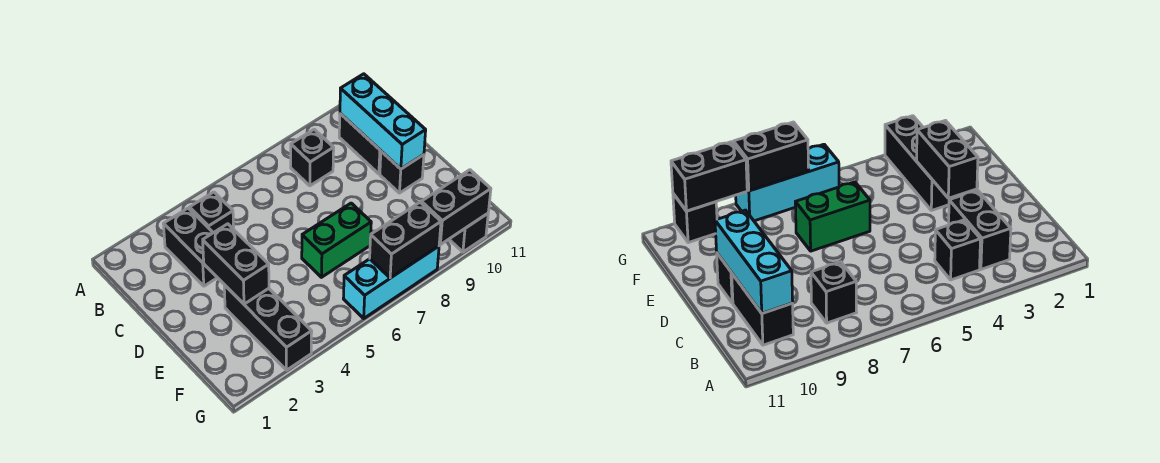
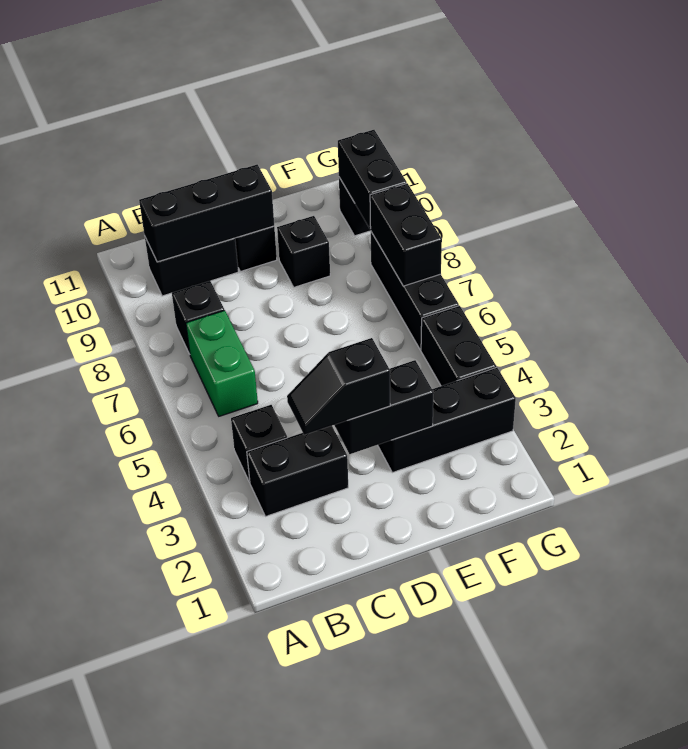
cyan brick B10:D10 level 2 -> black brick B10:D10 level 2
none -> black slope C3:D3 level 3 top D
green brick E6:E7 level 1 -> green brick B6:B7 level 1
none -> black brick E9 level 1
none -> black brick G4:G5 level 1
cyan brick G6:G8 level 1 -> black brick G6:G8 level 1

